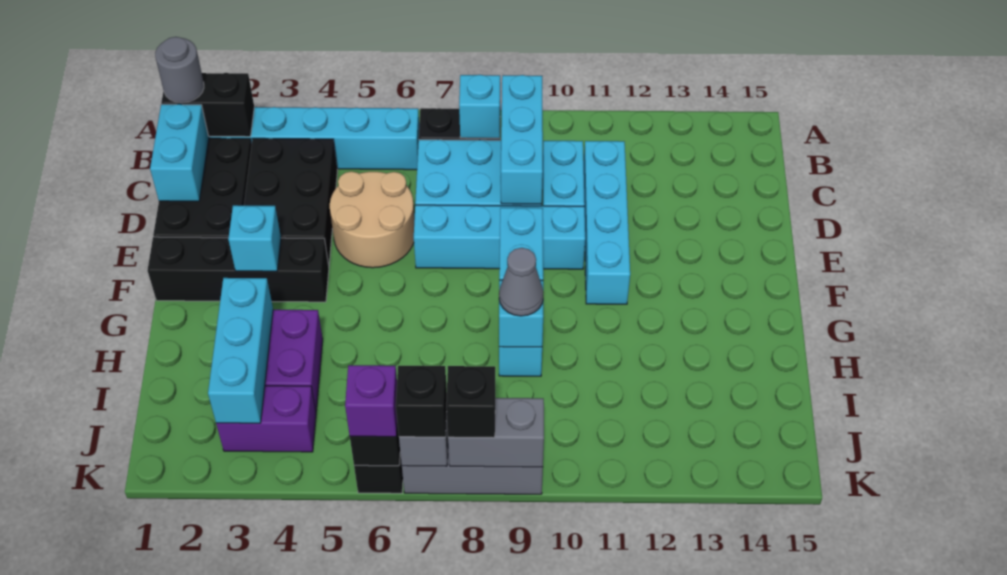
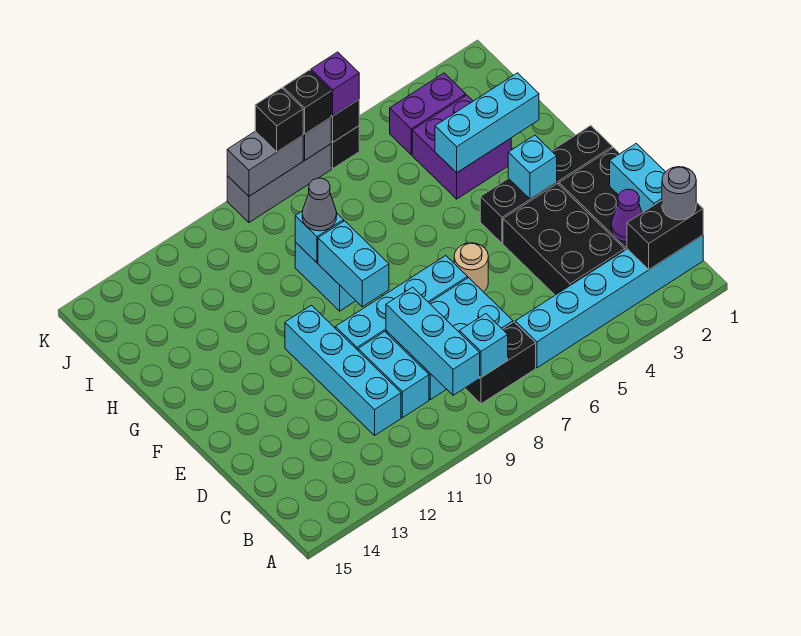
none -> purple cone C2 level 2
tan round brick D5:E6 level 1 -> tan round brick E6 level 1
cyan brick H3:J3 level 2 -> cyan brick H2:H4 level 2

